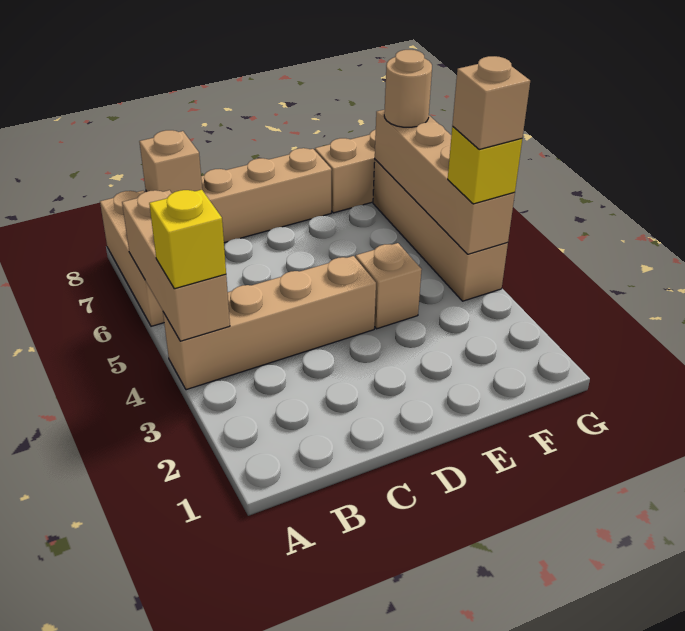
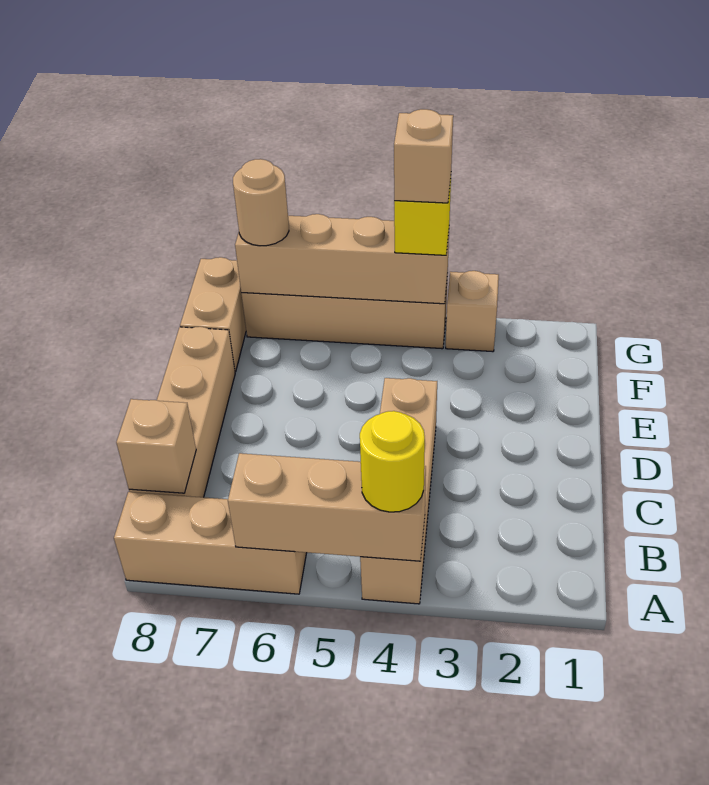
yellow brick A4 level 3 -> yellow round brick A4 level 3
tan brick E4 level 1 -> tan brick G3 level 1

